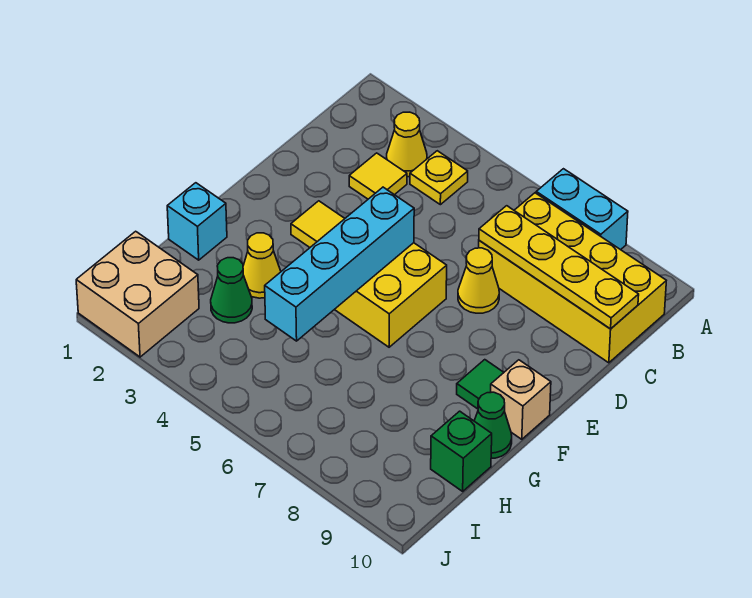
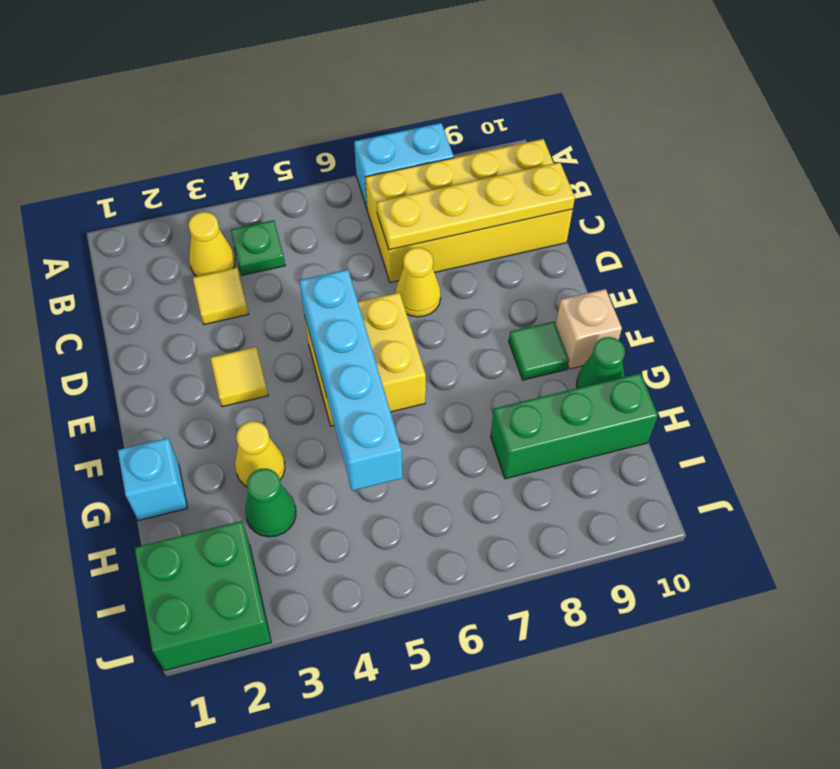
yellow plate B4 level 1 -> green plate B4 level 1
green brick H10 level 1 -> green brick H8:H10 level 1
tan brick I1:J2 level 1 -> green brick I1:J2 level 1

